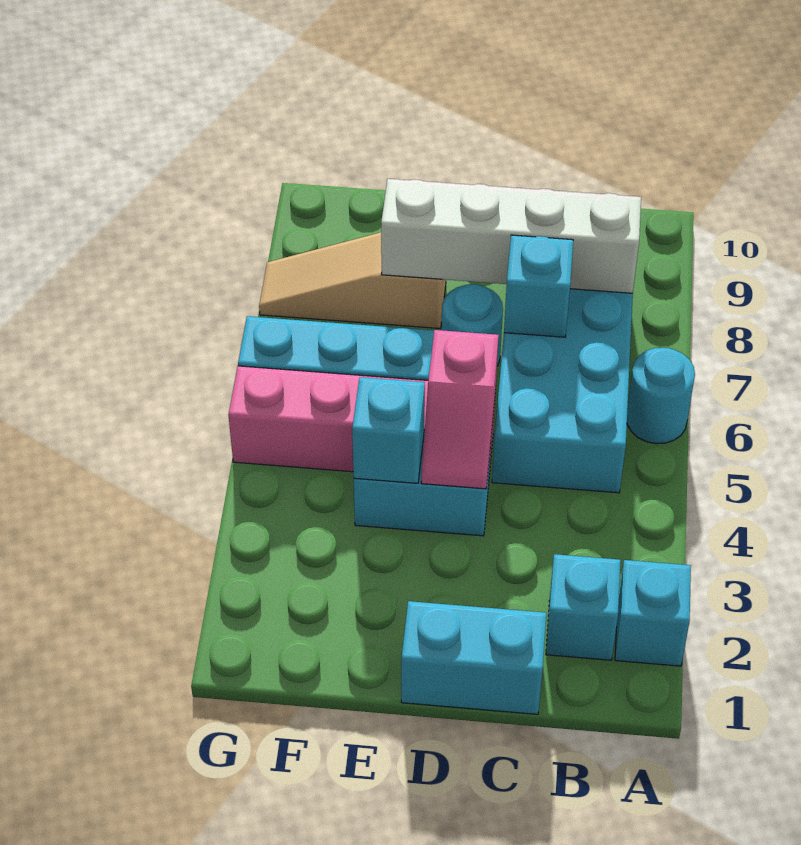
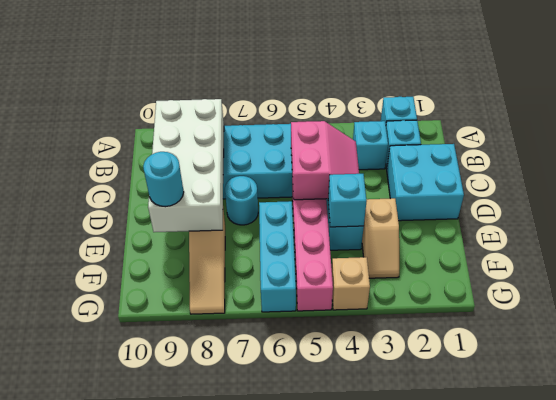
cyan round brick A6 level 1 -> cyan round brick E9 level 3
white brick B8:E8 level 2 -> white brick B8:E9 level 2
cyan brick C1:D1 level 1 -> cyan brick C1:D2 level 1
cyan brick C7 level 2 -> cyan brick B3 level 1
pink slope D4:D5 level 2 top 5 -> pink slope C4:D5 level 2 top 5
none -> tan slope E3:F3 level 1 top E
none -> tan brick G4 level 1

